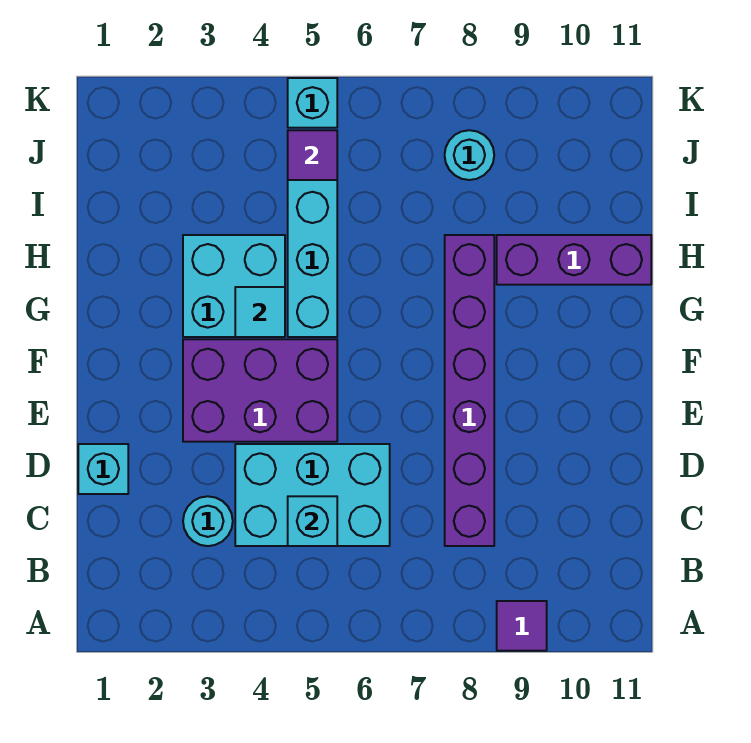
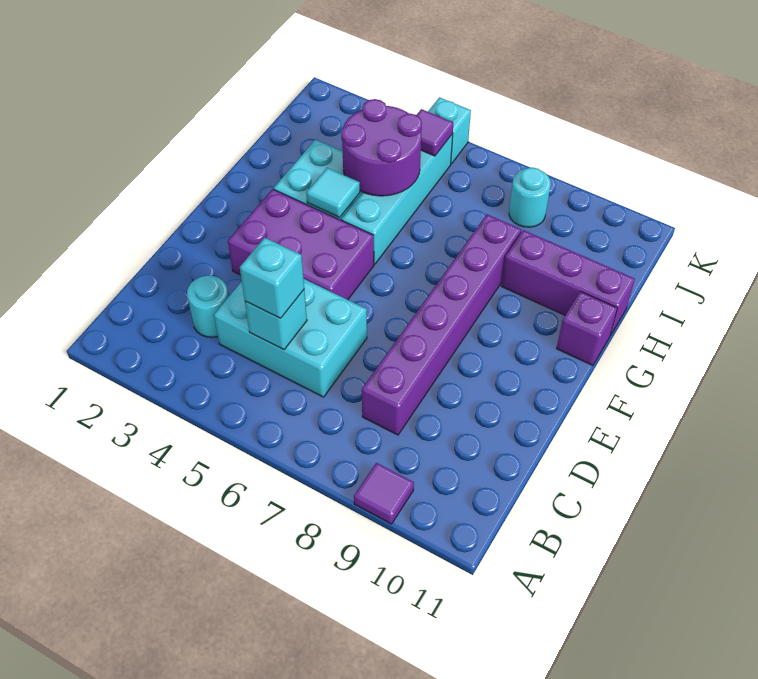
cyan brick D1 level 1 -> cyan brick C5 level 3
none -> purple brick G11 level 1
none -> purple round brick H4:I5 level 2

